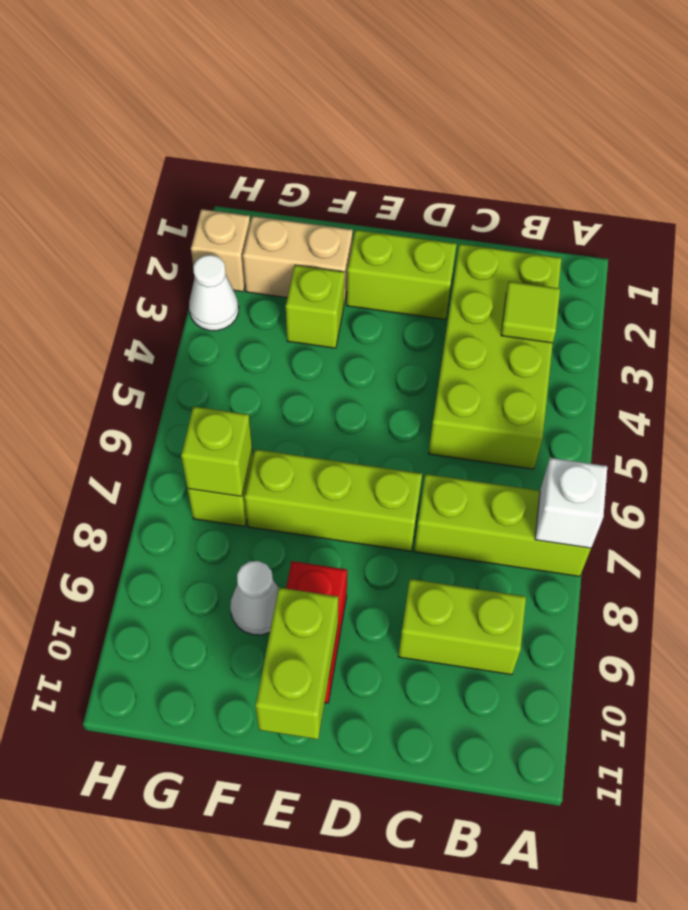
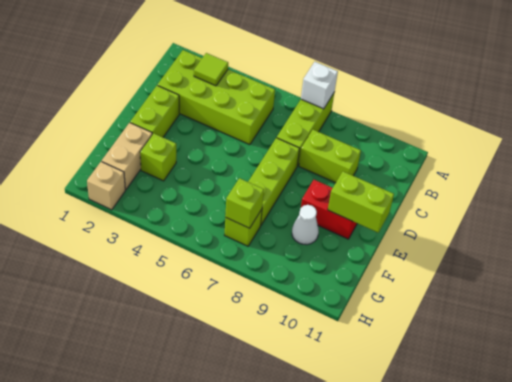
lime brick B9:C9 level 1 -> lime brick C8:C9 level 1
white cone H3 level 1 -> none

